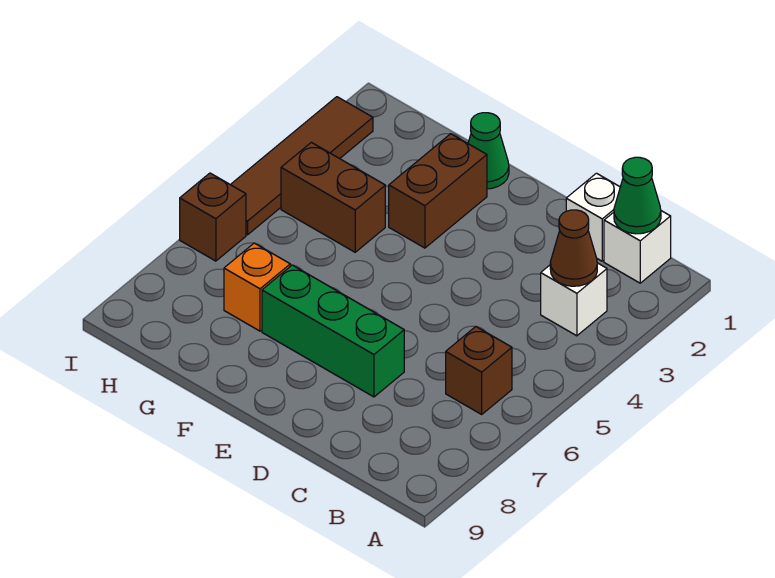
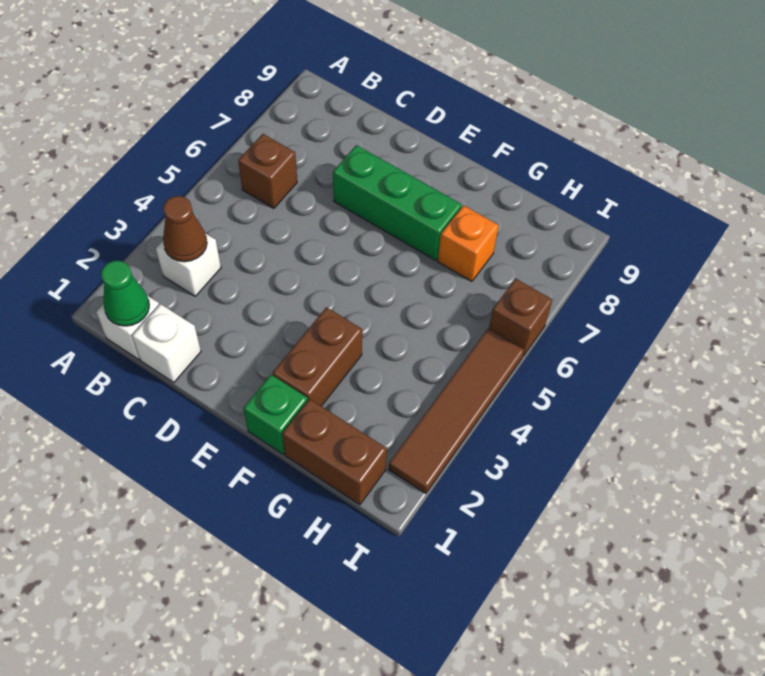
green cone F1 level 1 -> green brick F1 level 1
brown brick G4:H4 level 1 -> brown brick G1:H1 level 1

